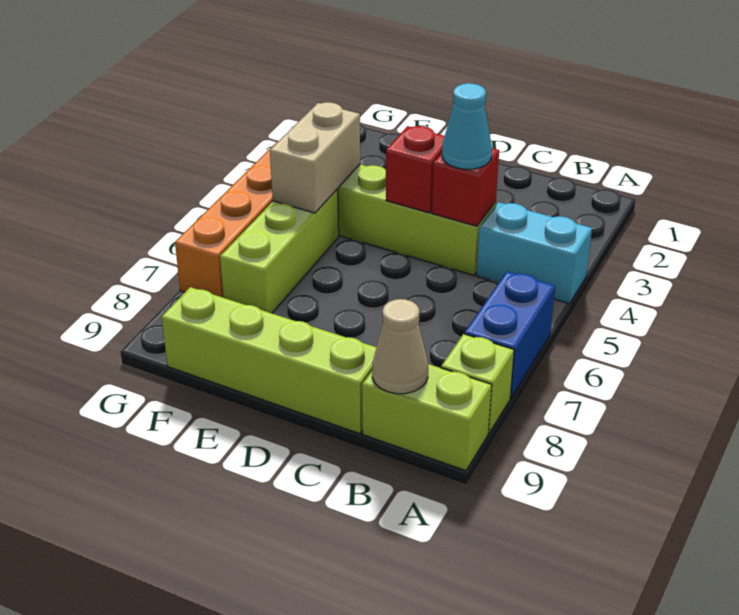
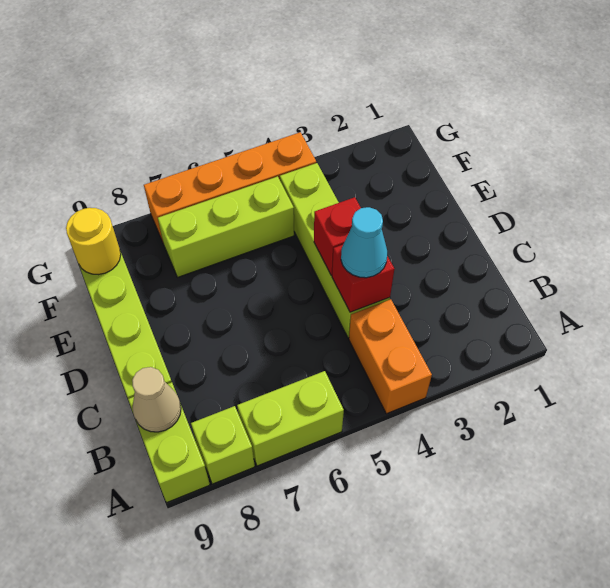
cyan brick A4:B4 level 1 -> orange brick A4:B4 level 1
blue brick A6:A7 level 1 -> lime brick A6:A7 level 1
tan brick F4:F5 level 2 -> none
none -> yellow round brick F9 level 2

